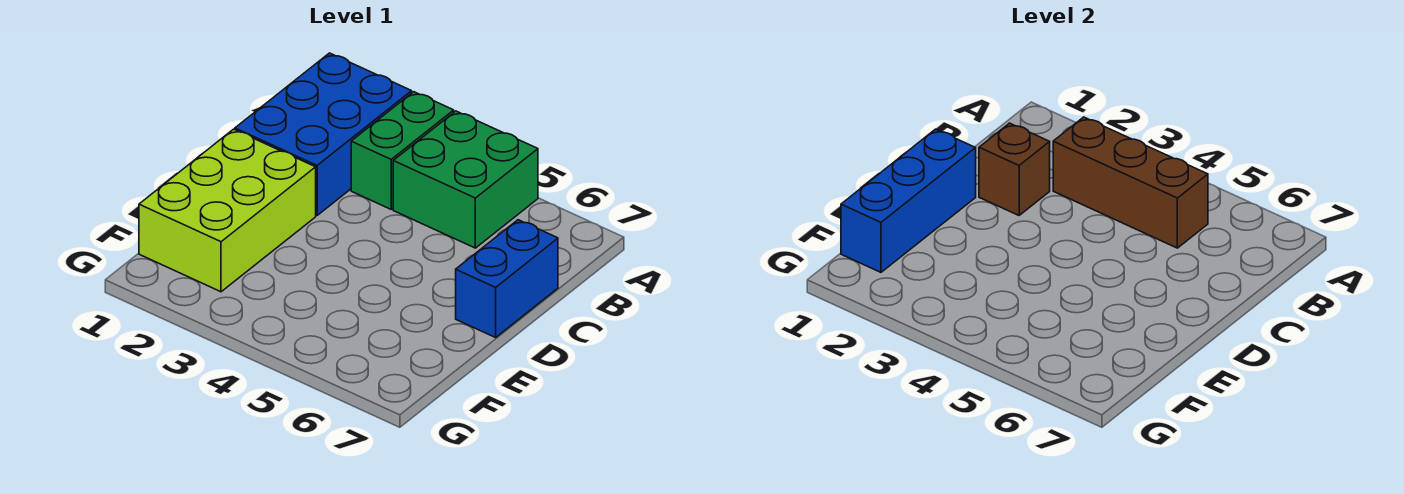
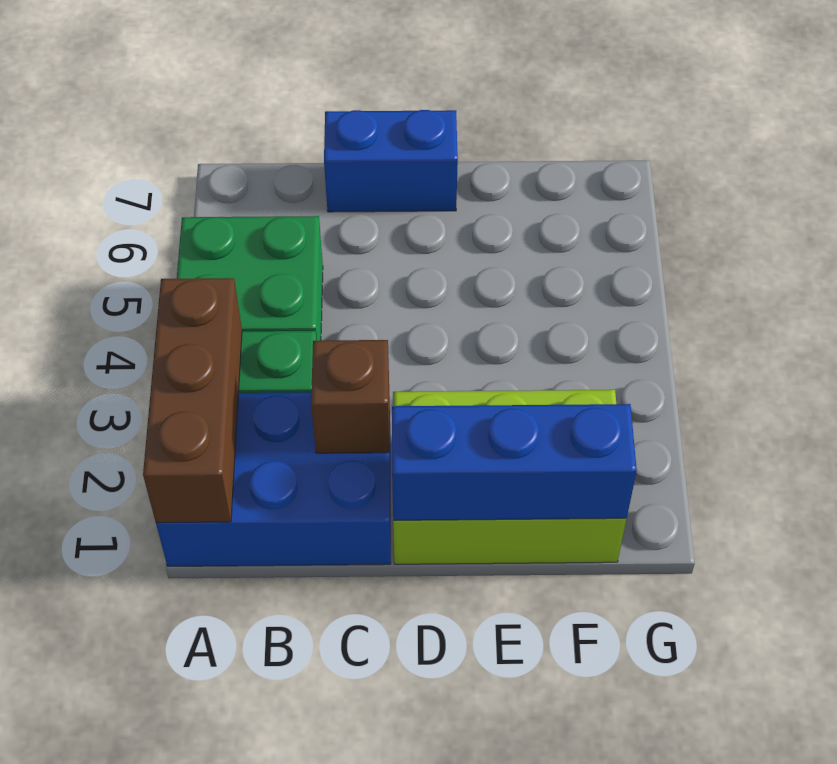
brown brick B3:B5 level 2 -> brown brick A1:A3 level 2

